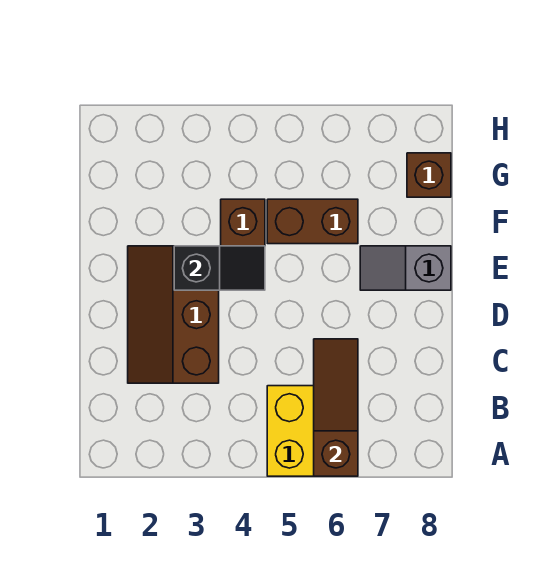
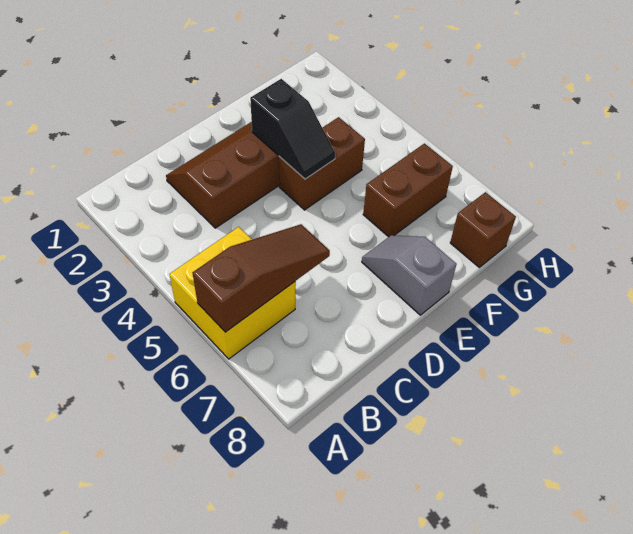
brown brick F5:F6 level 1 -> brown brick F6:G6 level 1

